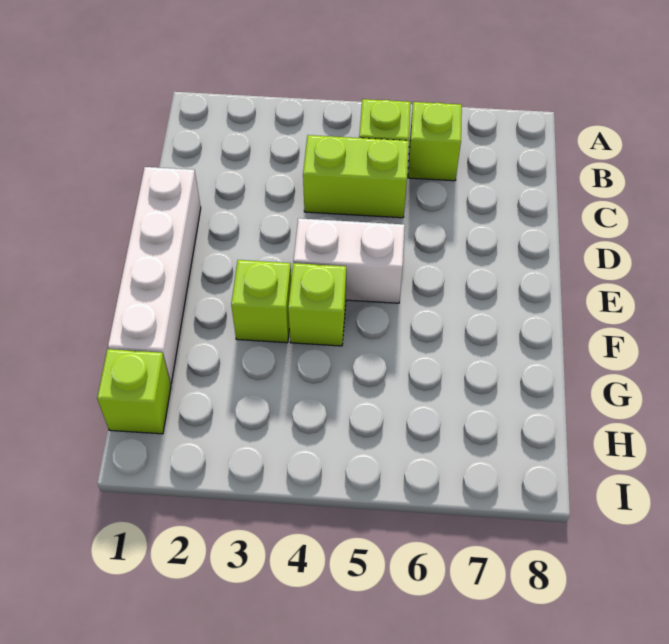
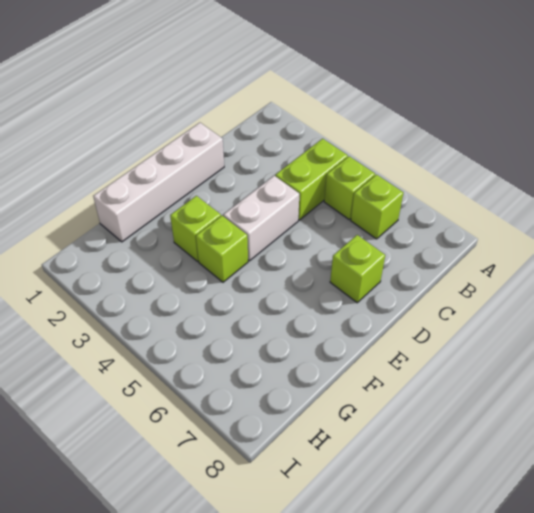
lime brick C4:C5 level 1 -> lime brick B4:C4 level 1
white brick E4:E5 level 1 -> white brick D4:E4 level 1
lime brick H1 level 1 -> lime brick D7 level 1

